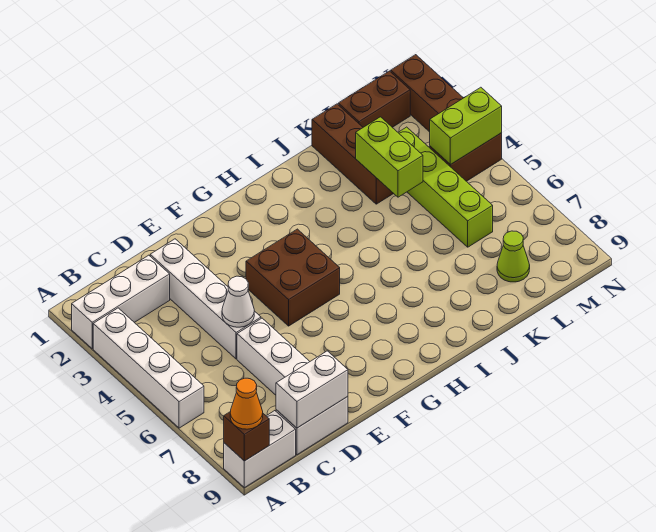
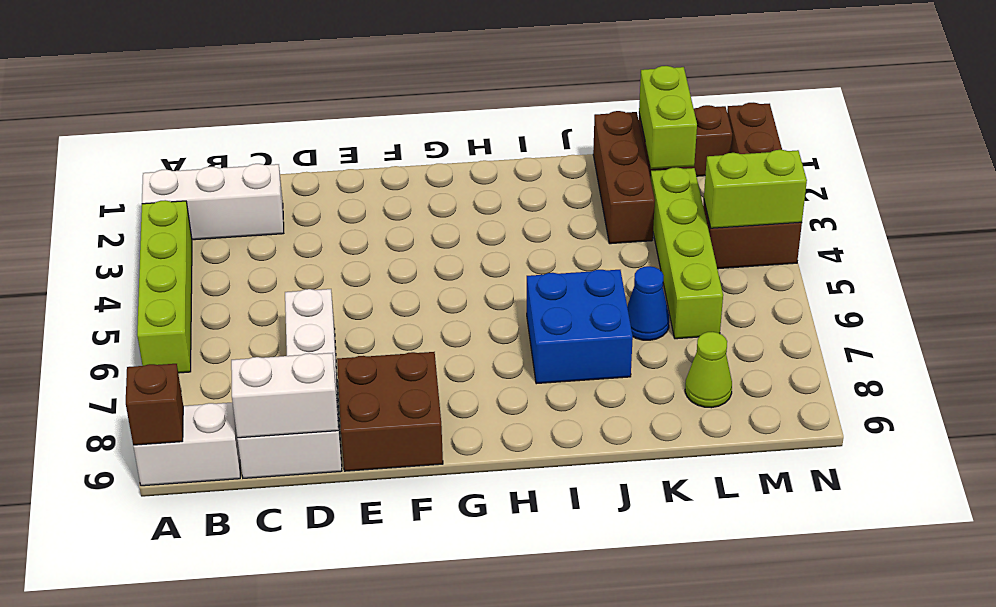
white brick A3:A6 level 1 -> lime brick A3:A6 level 1
orange cone A9 level 3 -> none
white brick D2:D5 level 1 -> none
white cone D5 level 2 -> none
brown brick F4:G5 level 1 -> brown brick E8:F9 level 1
none -> blue brick I6:J7 level 1
lime brick K3:K4 level 2 -> lime brick L1:L2 level 2
none -> blue cone K6 level 1

